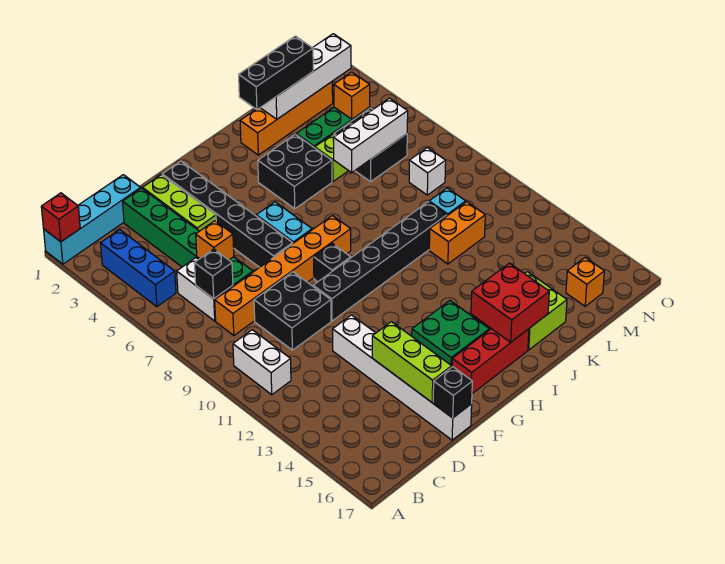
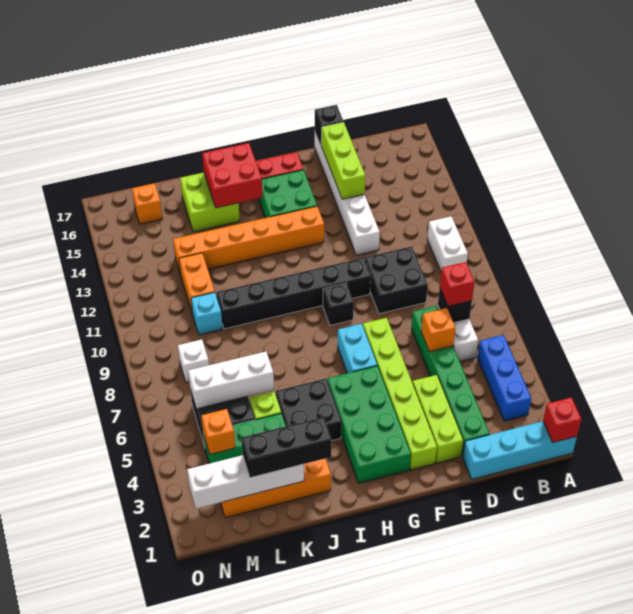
none -> red brick C7 level 3
orange brick C8:H8 level 1 -> orange brick G13:L13 level 1
black brick F2:F7 level 1 -> lime brick F2:F7 level 1
none -> green brick G2:H5 level 1
orange brick K11:L11 level 1 -> orange brick L11:L12 level 1

